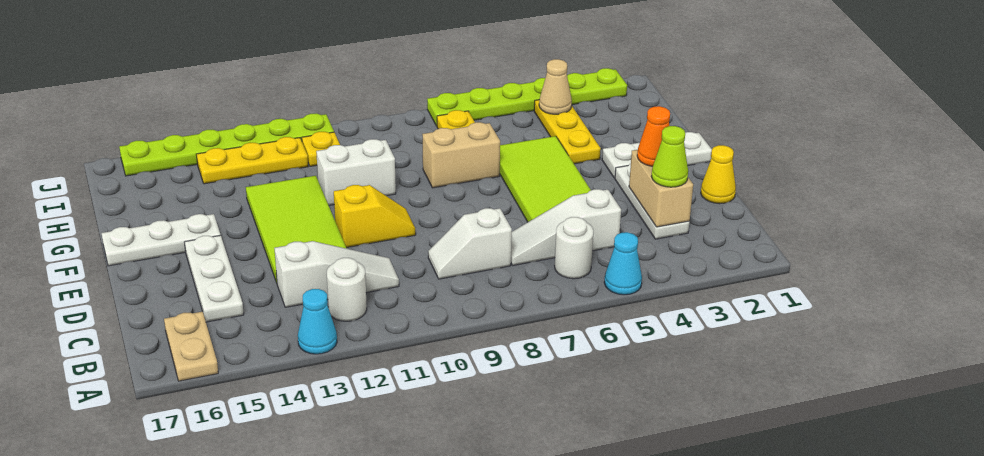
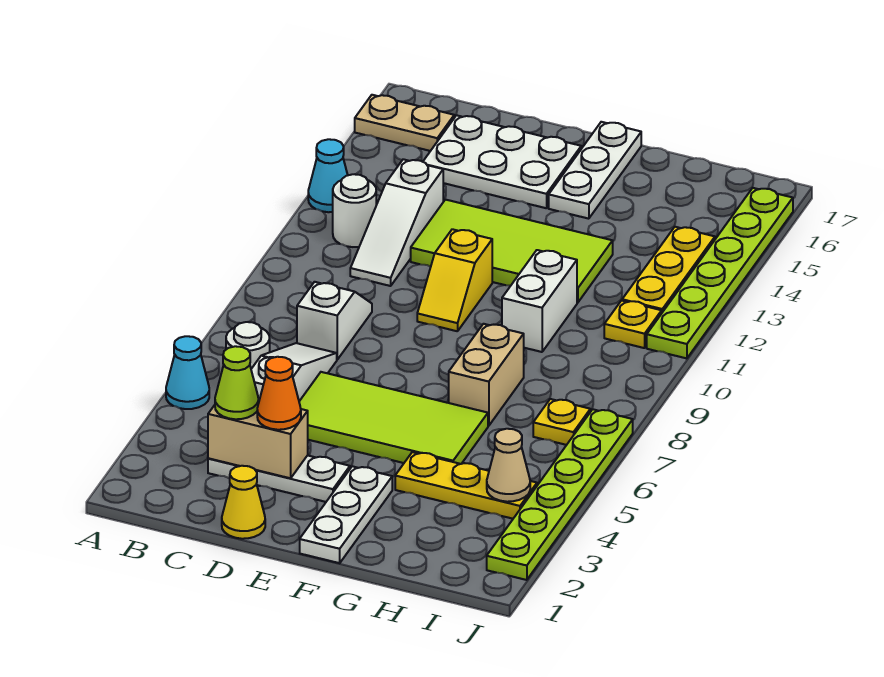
white plate C15:E15 level 1 -> white plate C15:E16 level 1

